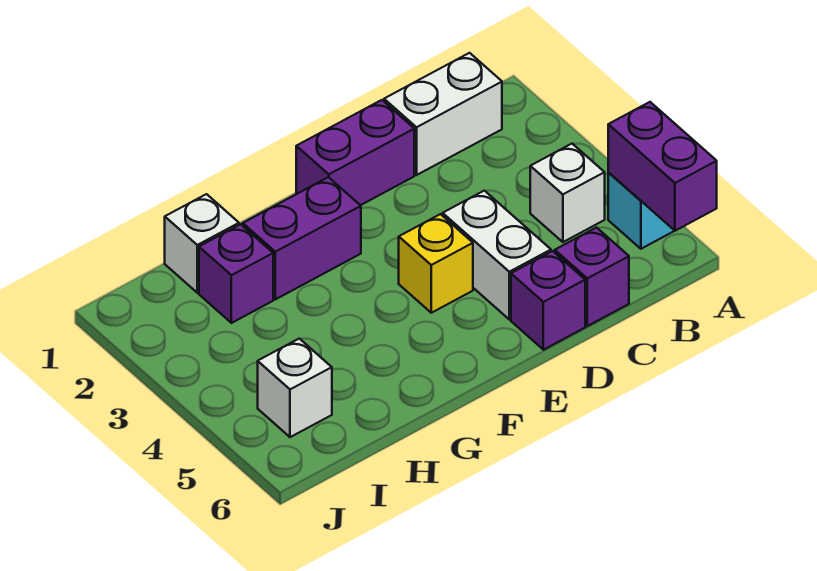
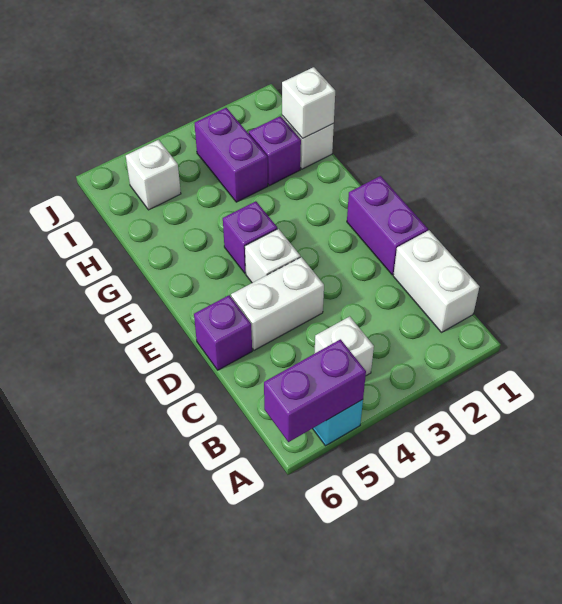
purple brick C6 level 1 -> purple brick F4 level 1
yellow brick E4 level 1 -> white brick E4 level 1
purple brick F2:G2 level 1 -> purple brick H3:I3 level 1
none -> white brick H1 level 2

